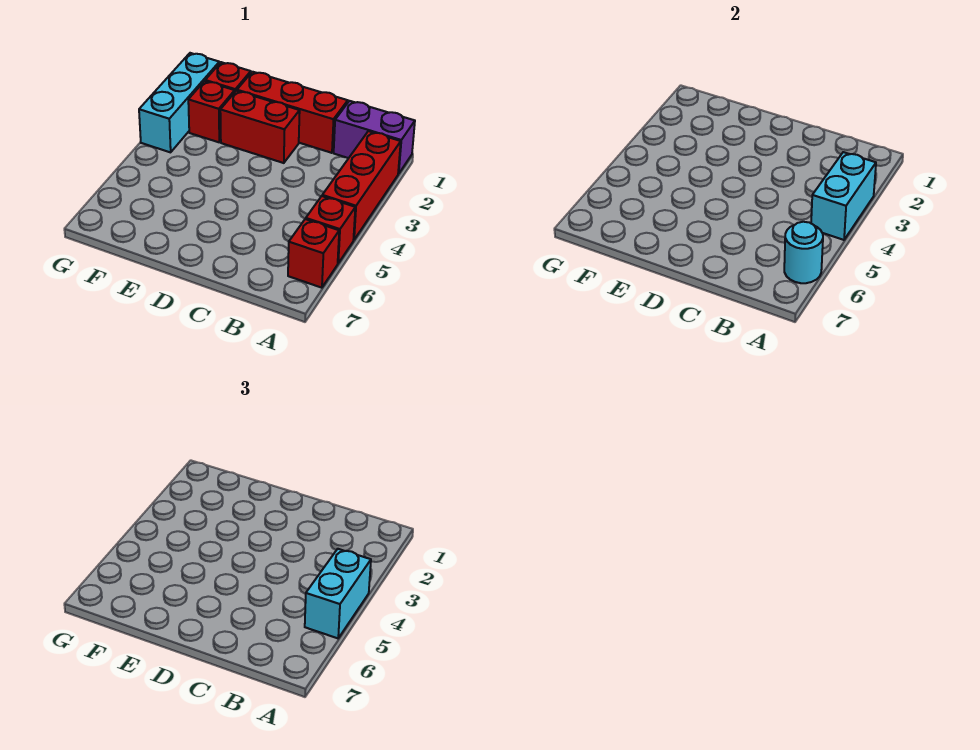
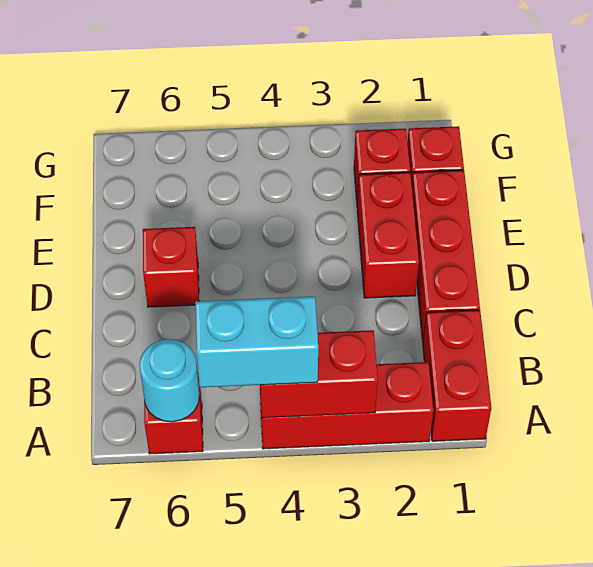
purple brick A1:B1 level 1 -> red brick A1:B1 level 1
cyan brick A3:A4 level 2 -> red brick A3:A4 level 2
red brick A5 level 1 -> red brick D6 level 1
cyan brick G1:G3 level 1 -> none

